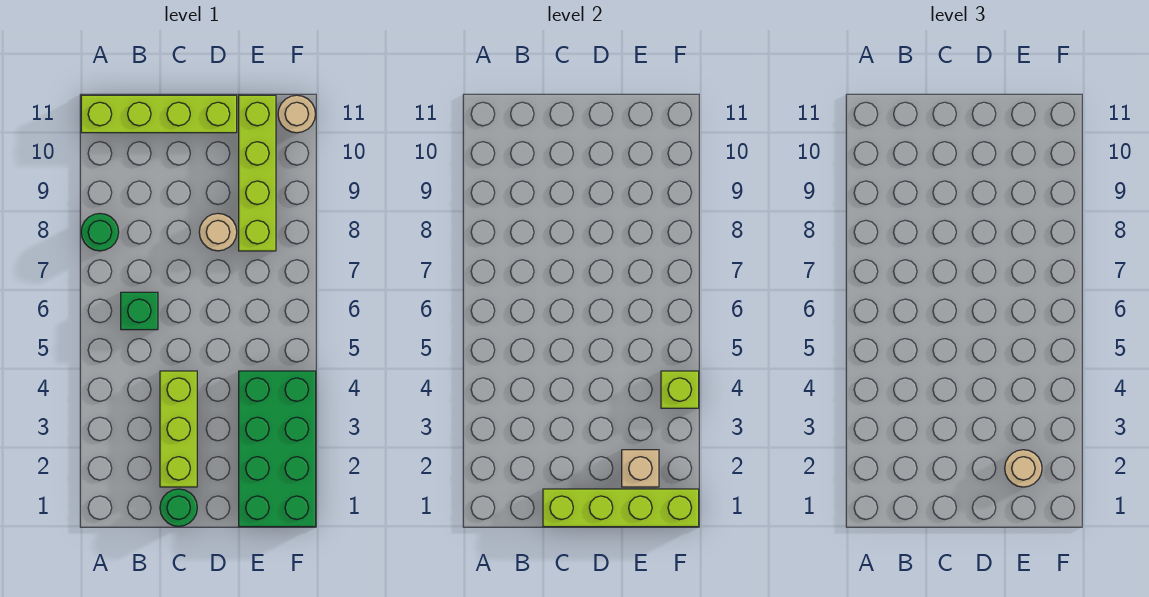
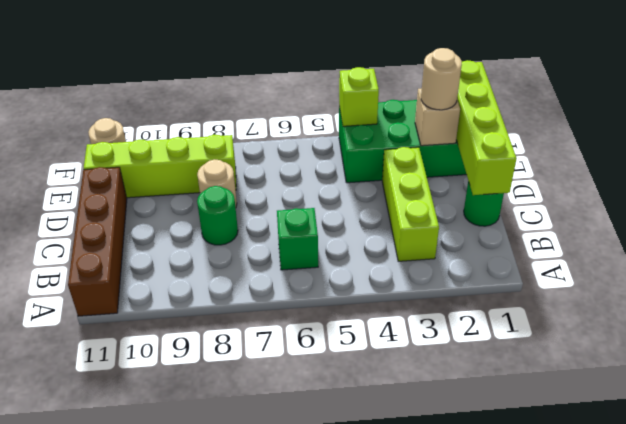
green round brick A8 level 1 -> green round brick C8 level 1
lime brick A11:D11 level 1 -> brown brick A11:D11 level 1
lime brick C2:C4 level 1 -> lime brick B3:D3 level 1

